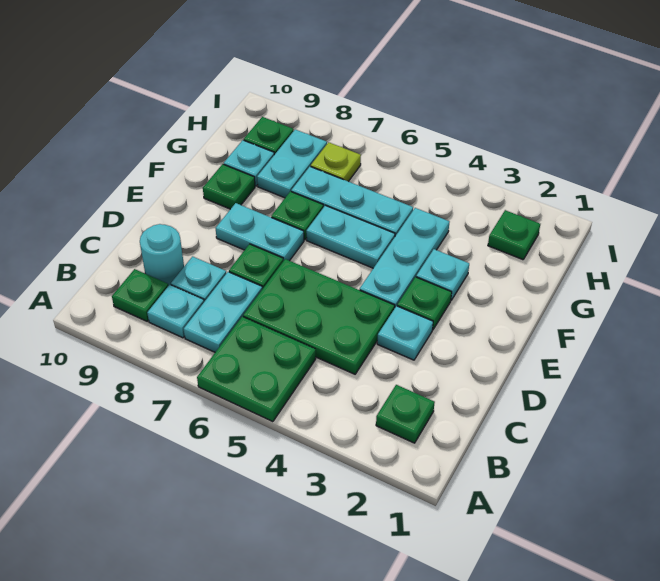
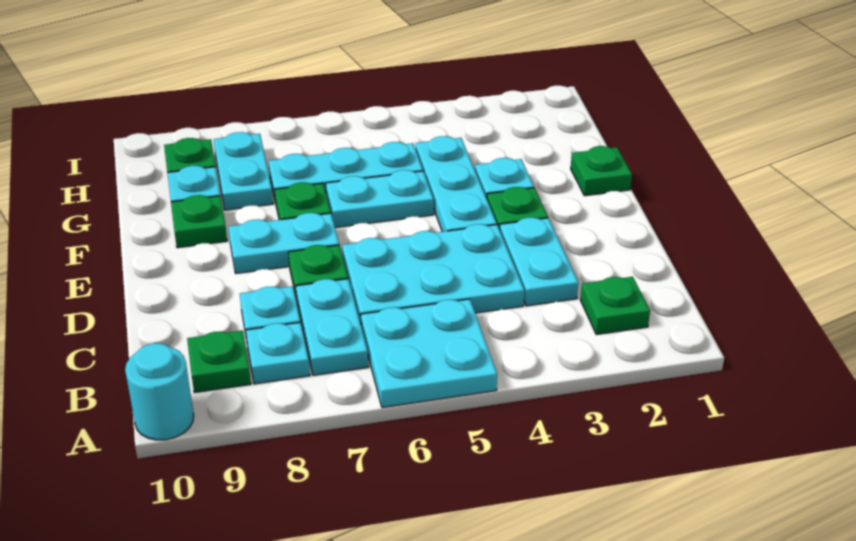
green plate A5:B6 level 1 -> cyan plate A5:B6 level 1
green plate C4:D6 level 1 -> cyan plate C4:D6 level 1
cyan round brick C9 level 1 -> cyan round brick A10 level 1
cyan plate D3 level 1 -> cyan plate C3:D3 level 1
green plate H2 level 1 -> green plate F1 level 1
lime plate H7 level 1 -> none

